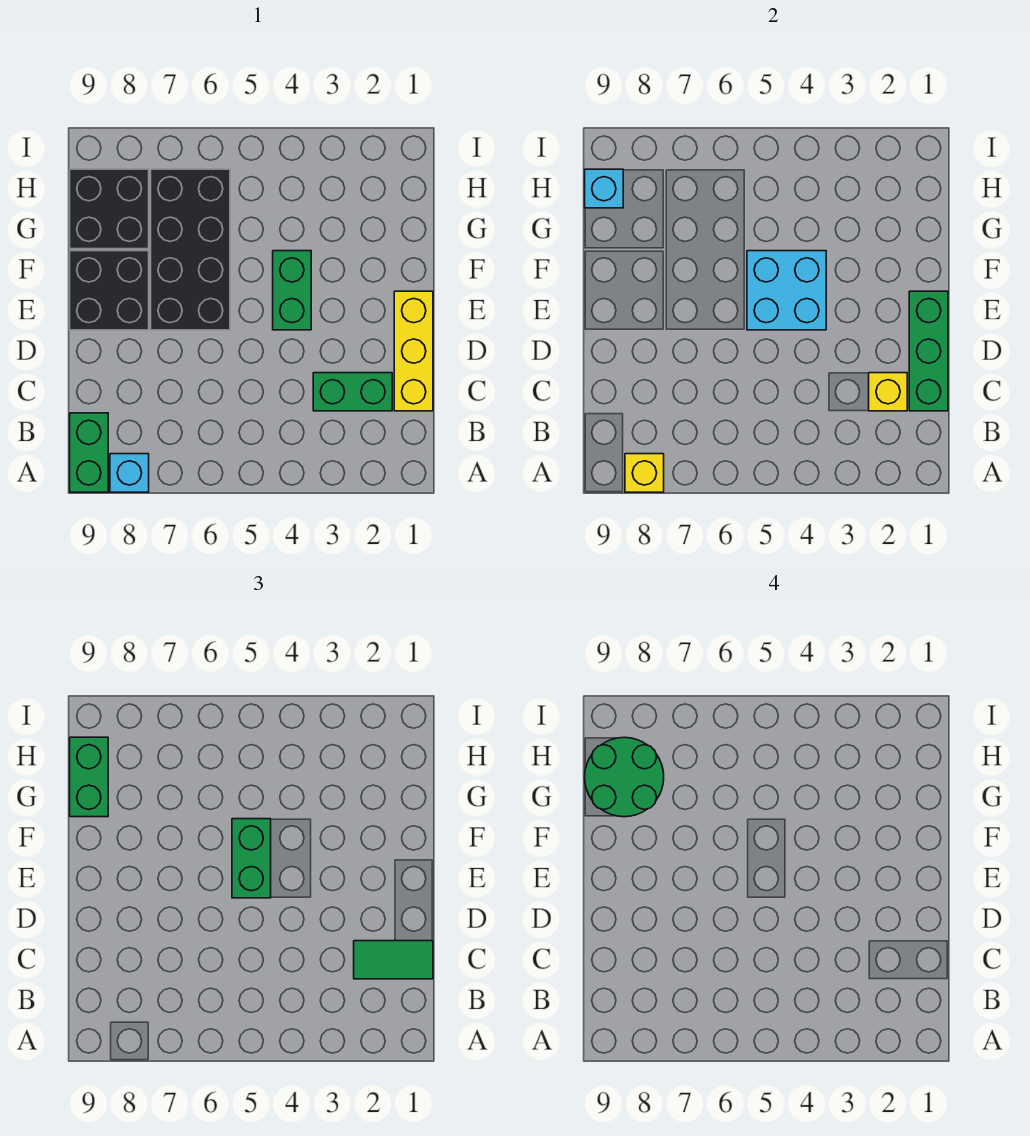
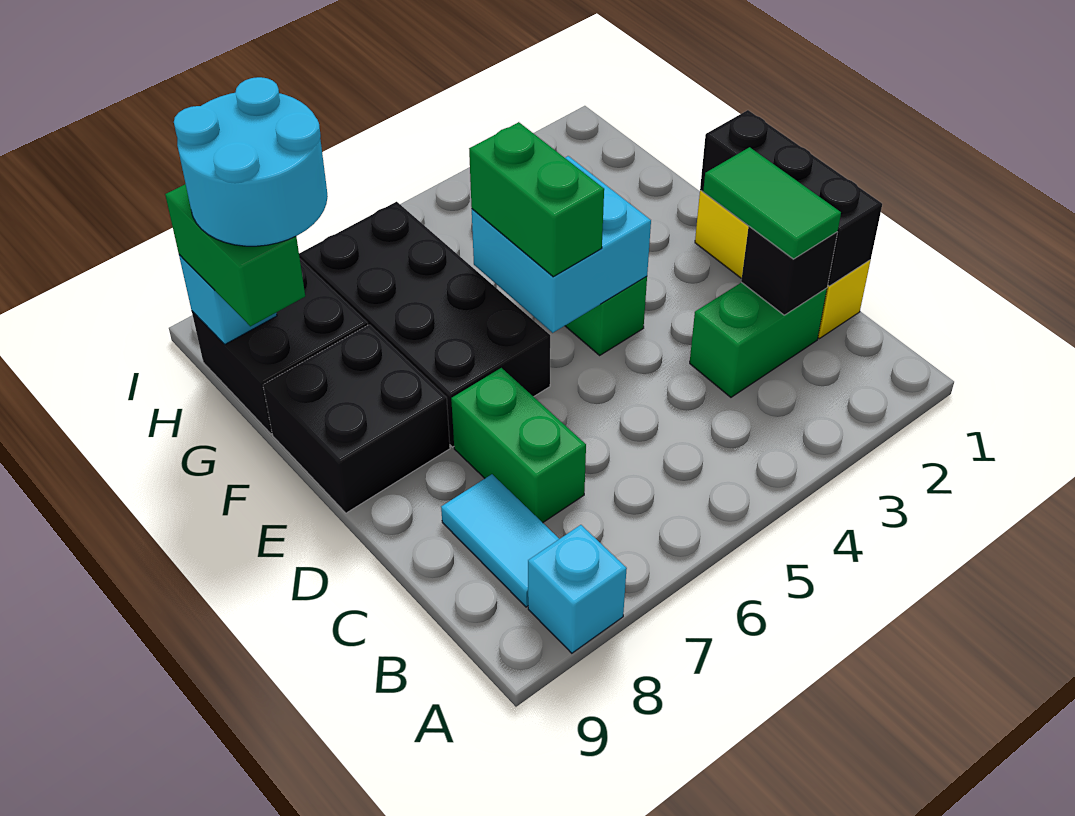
yellow brick A8 level 2 -> none
green brick A9:B9 level 1 -> green brick C7:D7 level 1
none -> cyan tile B8:C8 level 1
green brick C1:E1 level 2 -> black brick C1:E1 level 2
green tile C1:C2 level 3 -> green tile C2:D2 level 3
yellow brick C2 level 2 -> black brick C2 level 2
green round brick G8:H9 level 4 -> cyan round brick G8:H9 level 4

